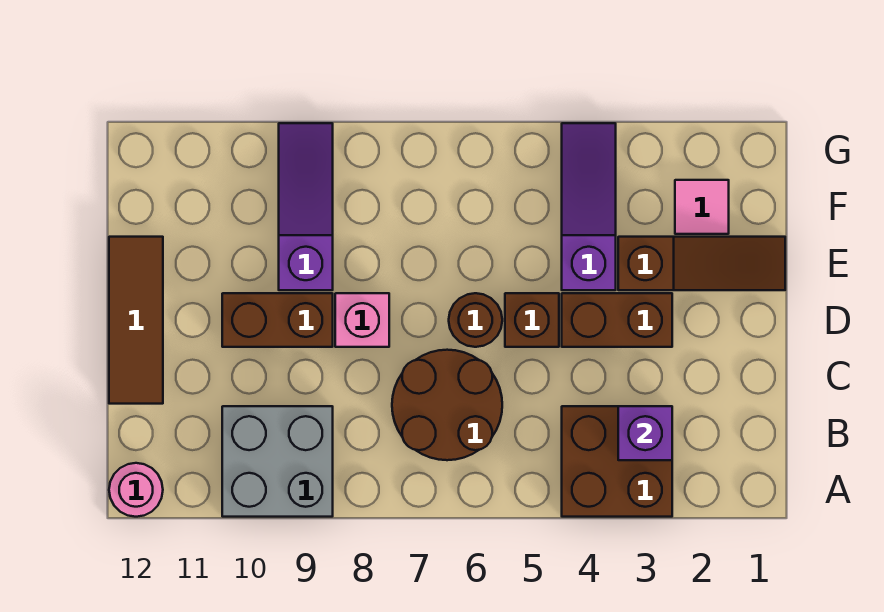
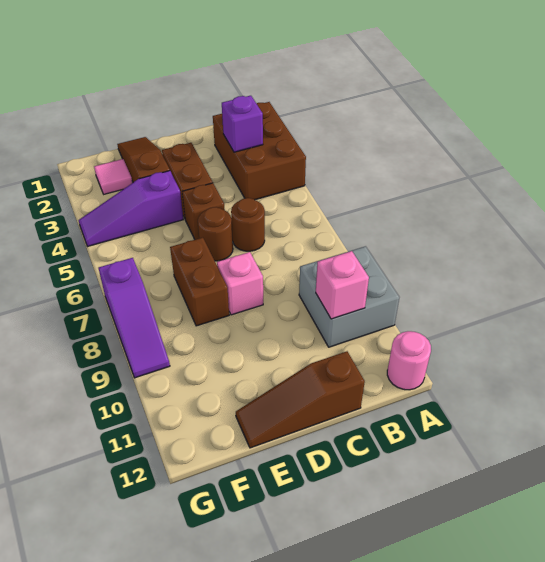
brown brick A3:B4 level 1 -> brown brick A2:B4 level 1
brown round brick B6:C7 level 1 -> brown round brick C6 level 1
none -> pink brick B10 level 2
brown tile C12:E12 level 1 -> brown slope C12:E12 level 1 top C
brown brick D9:D10 level 1 -> brown brick E7:E8 level 1
purple slope E9:G9 level 1 top E -> purple slope G7:G9 level 1 top 7

